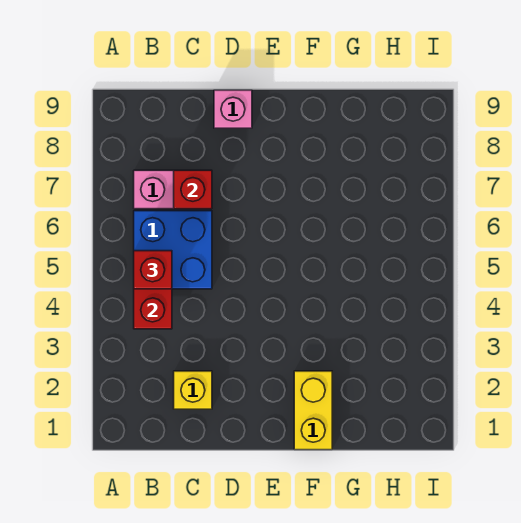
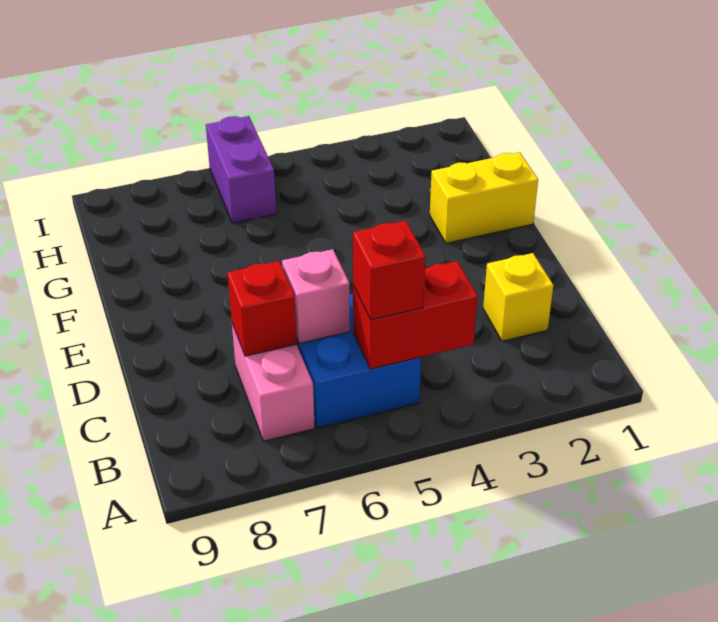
pink brick D9 level 1 -> pink brick C6 level 2
none -> purple brick H6:I6 level 1

